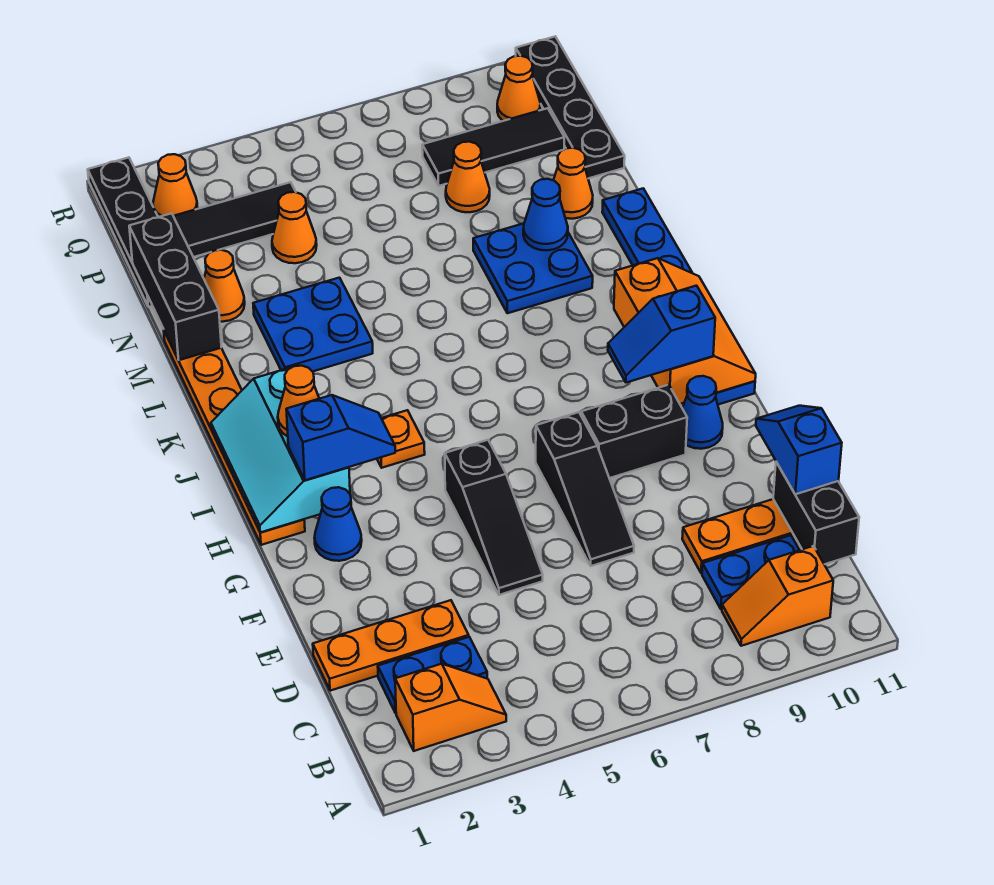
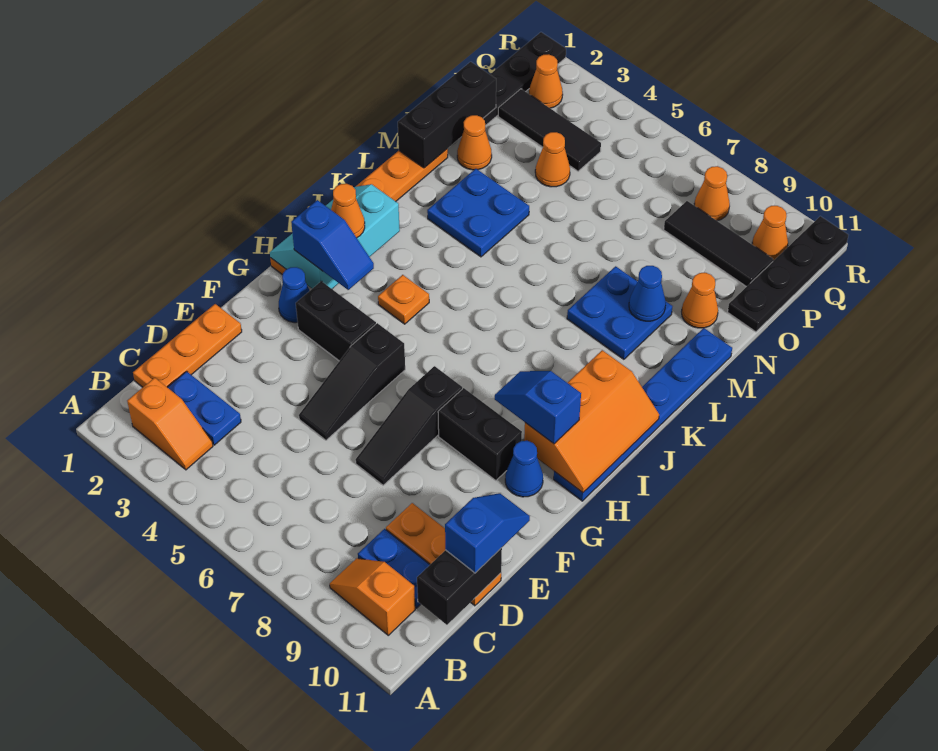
orange plate D1:D3 level 1 -> orange plate C1:E1 level 1
none -> black brick G3:G4 level 1
orange cone O8 level 1 -> orange cone Q8 level 1

